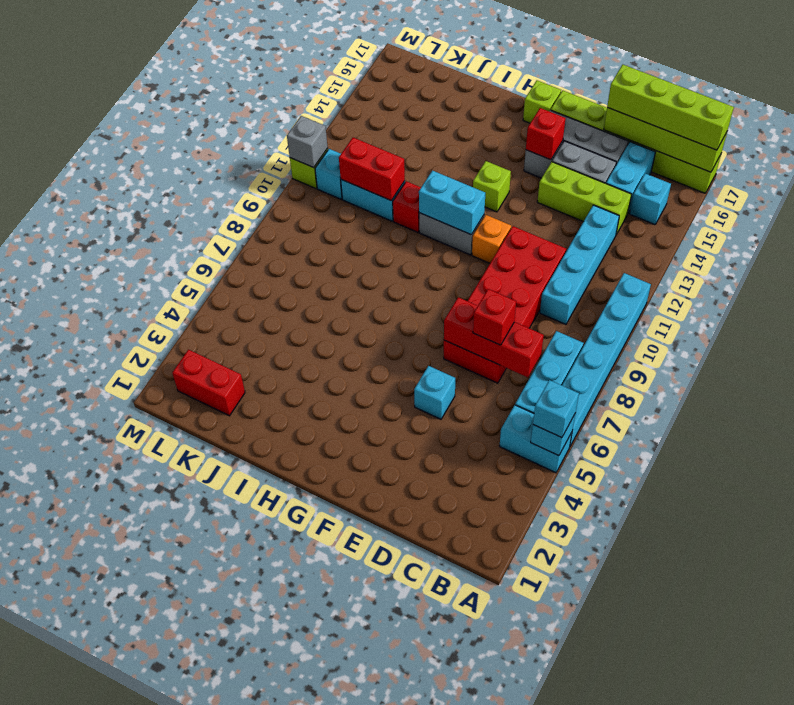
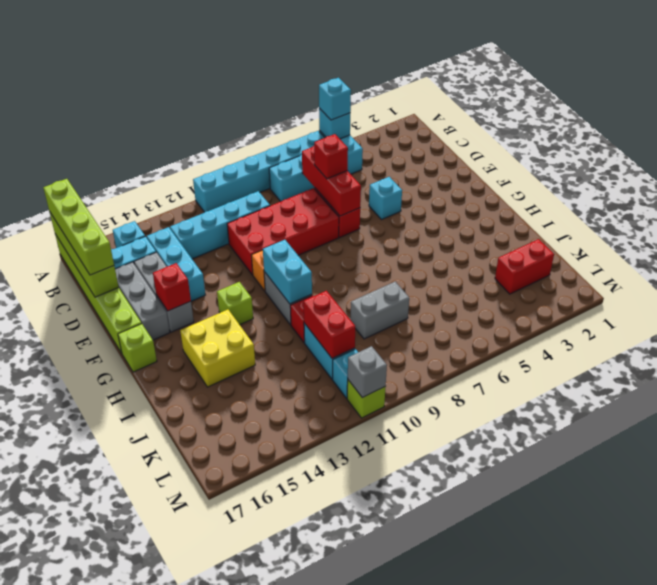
lime brick C14:E14 level 1 -> cyan brick C14:E14 level 1
none -> yellow brick H14:I15 level 1
none -> grey brick J8:J9 level 1
red brick K2:L2 level 1 -> red brick K2:K3 level 1

